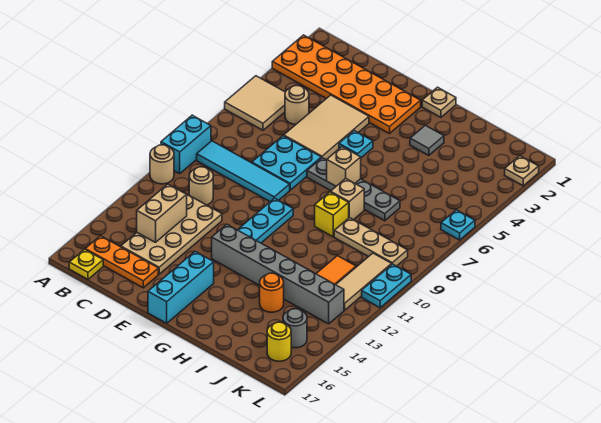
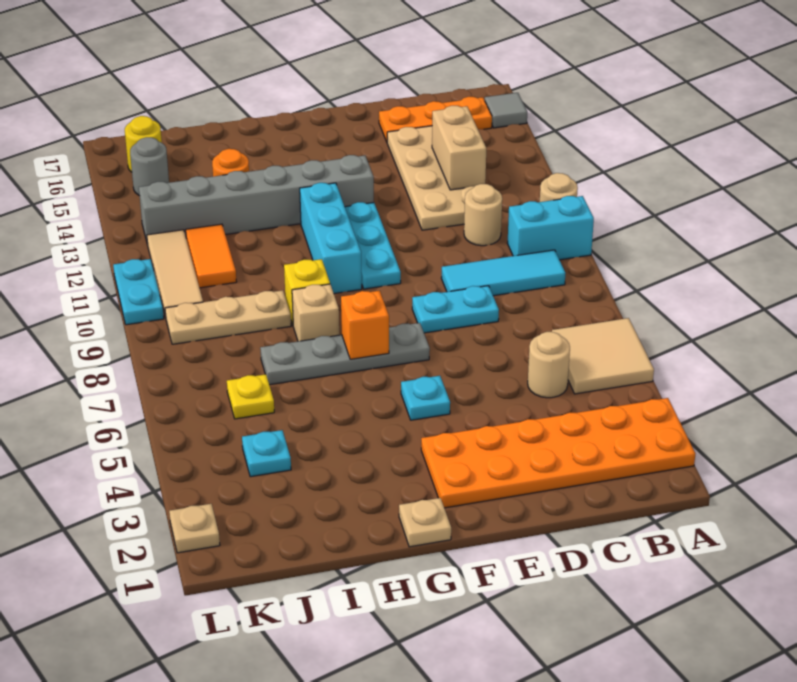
cyan brick A9:A10 level 1 -> cyan brick A10:B10 level 1
cyan tile B9:E9 level 1 -> cyan tile B9:D9 level 1
yellow plate B17 level 1 -> yellow plate J6 level 1
tan tile D4:E6 level 1 -> none
cyan plate D7:E8 level 1 -> cyan plate D8:E8 level 1
cyan brick F15:F17 level 1 -> cyan brick G10:G12 level 1
tan brick G7 level 2 -> orange brick G7 level 2
grey tile H3 level 1 -> grey tile A16 level 1
cyan plate L6 level 1 -> cyan plate J4 level 1

